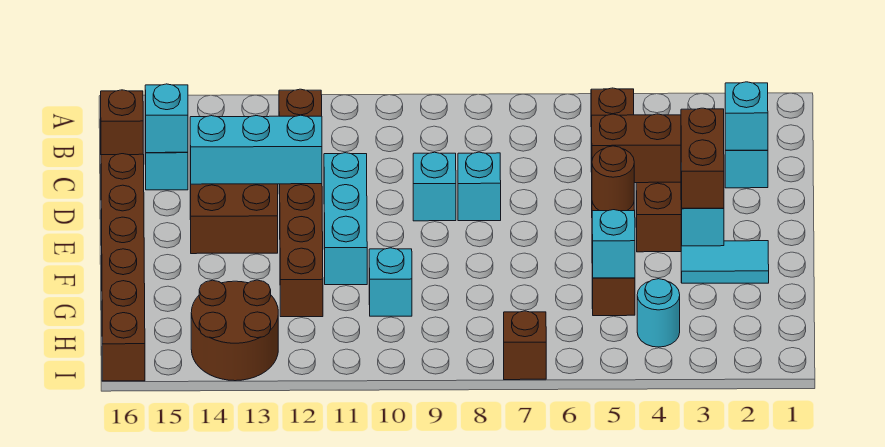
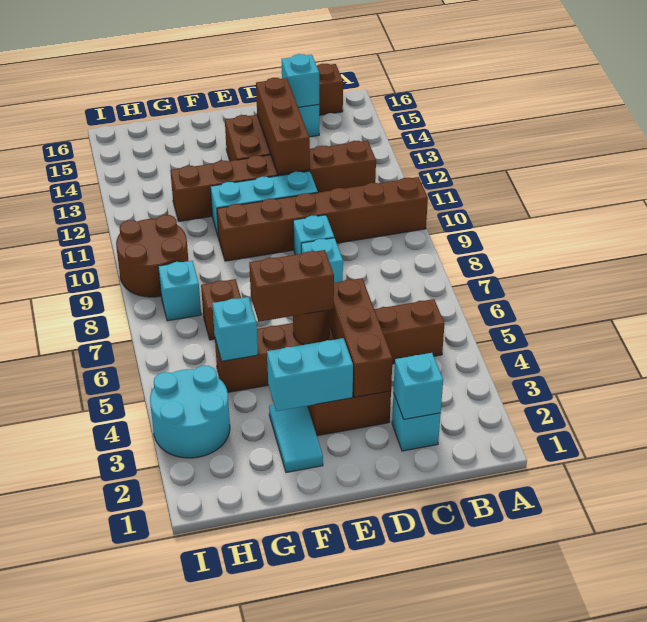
cyan brick D12:D14 level 2 -> brown brick D12:D14 level 2
brown brick D16:I16 level 1 -> brown brick A10:F10 level 1
brown brick E3:F3 level 3 -> brown brick E5:F5 level 3
cyan brick G10 level 1 -> cyan brick H8 level 1
cyan round brick H4 level 1 -> cyan round brick H3:I4 level 1
brown round brick H13:I14 level 1 -> brown round brick H9:I10 level 1
brown brick I7 level 1 -> brown brick G7 level 1

